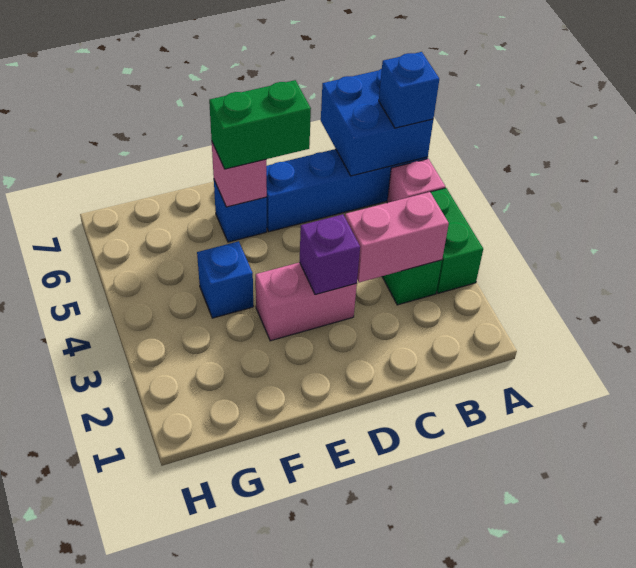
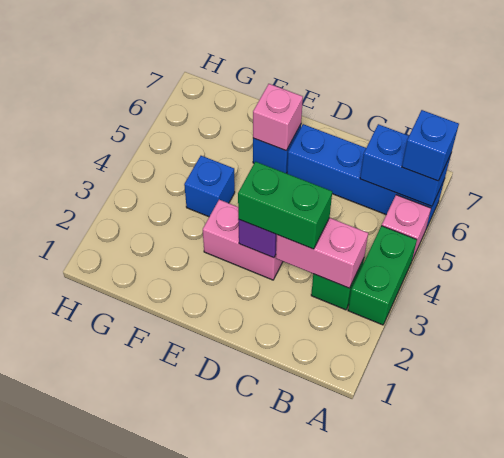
blue brick A6:B7 level 2 -> blue brick A6:B6 level 2
green brick D6:E6 level 3 -> green brick C3:D3 level 3

